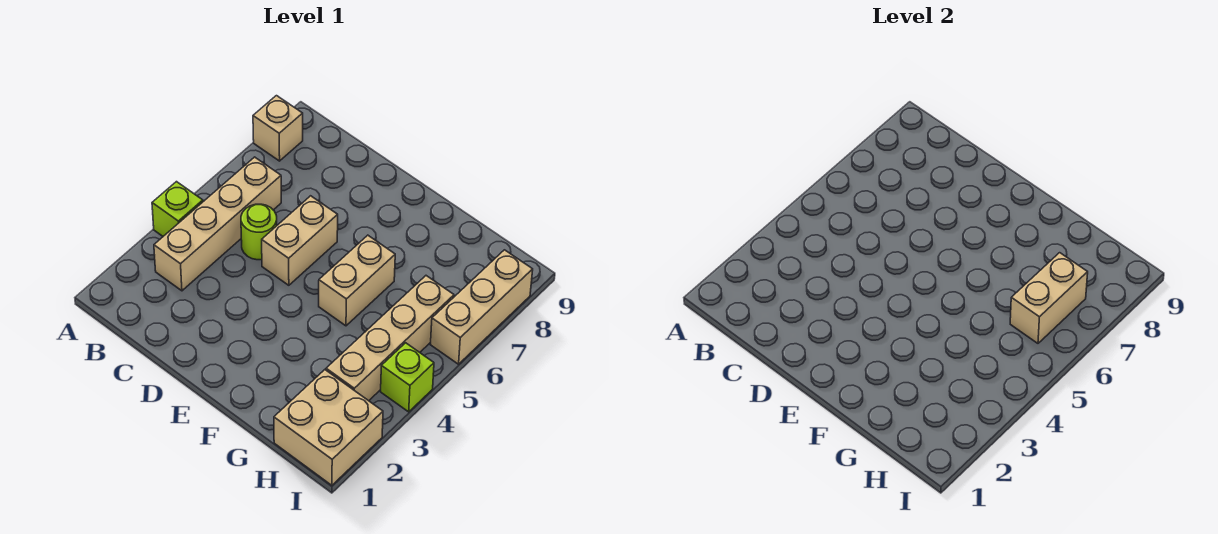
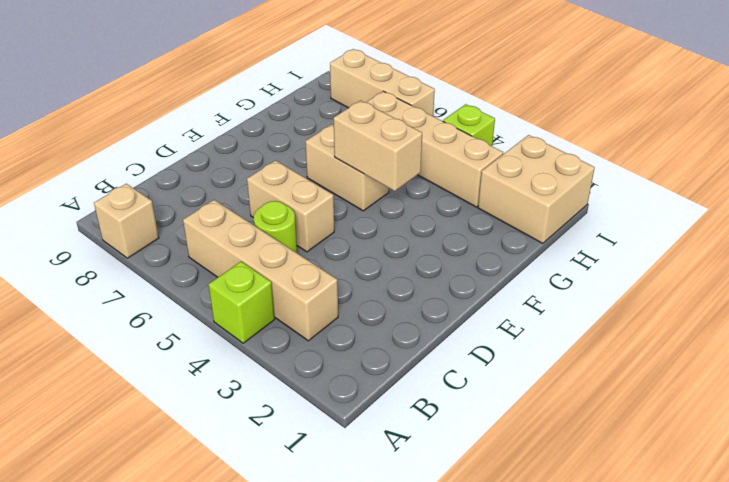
tan brick H6:H7 level 2 -> tan brick F4:F5 level 2

